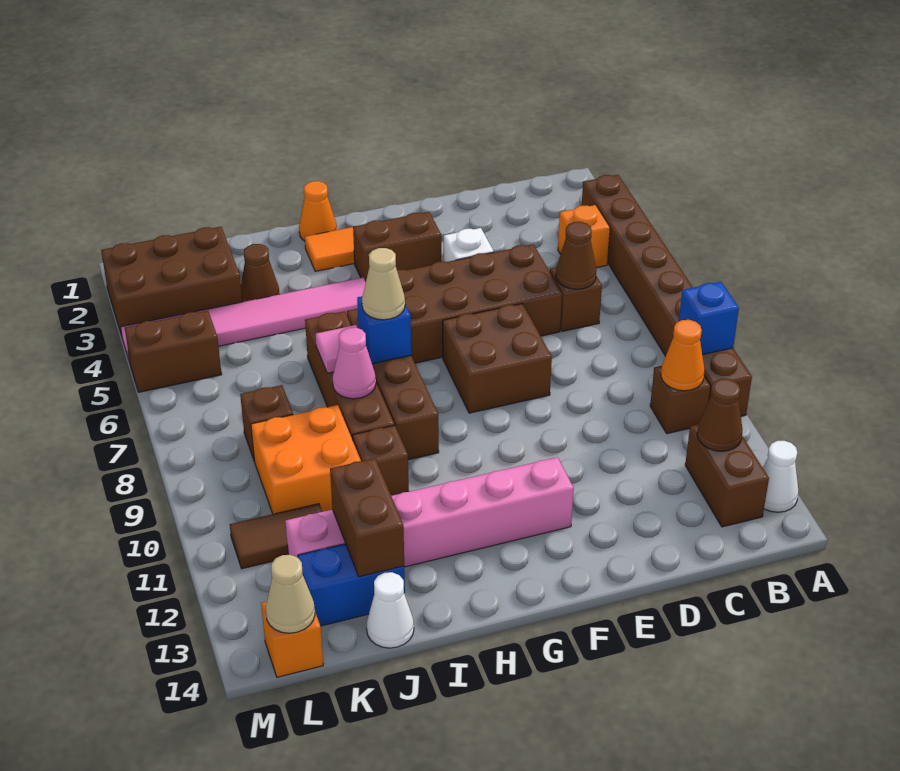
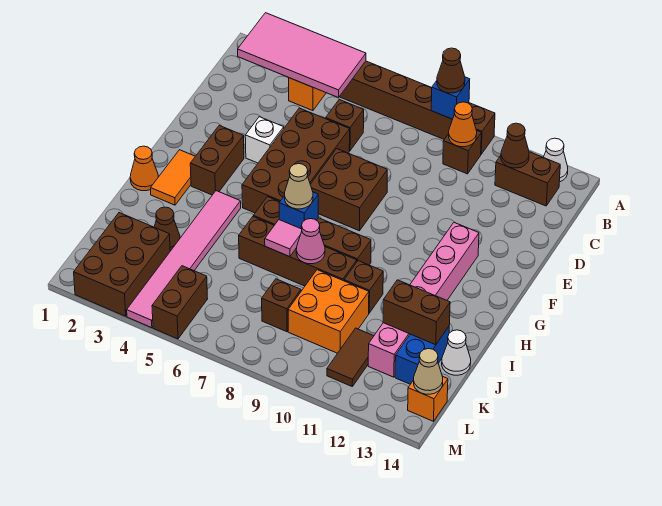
none -> pink tile A2:B5 level 2
brown cone C6 level 2 -> brown cone A9 level 3

